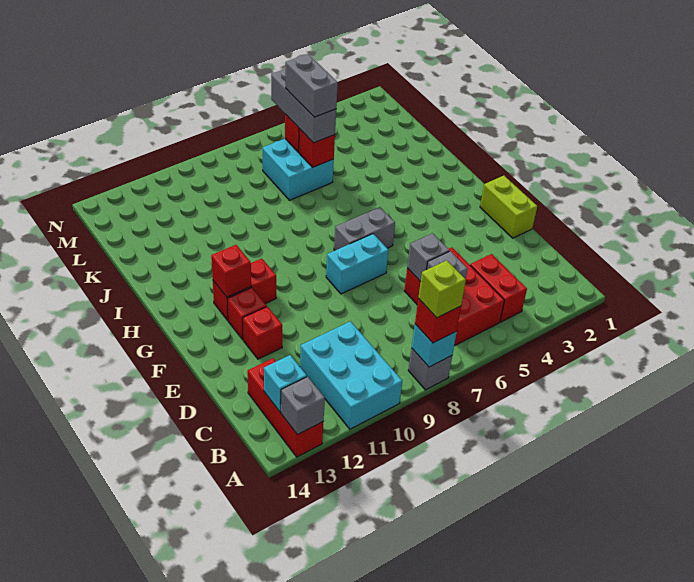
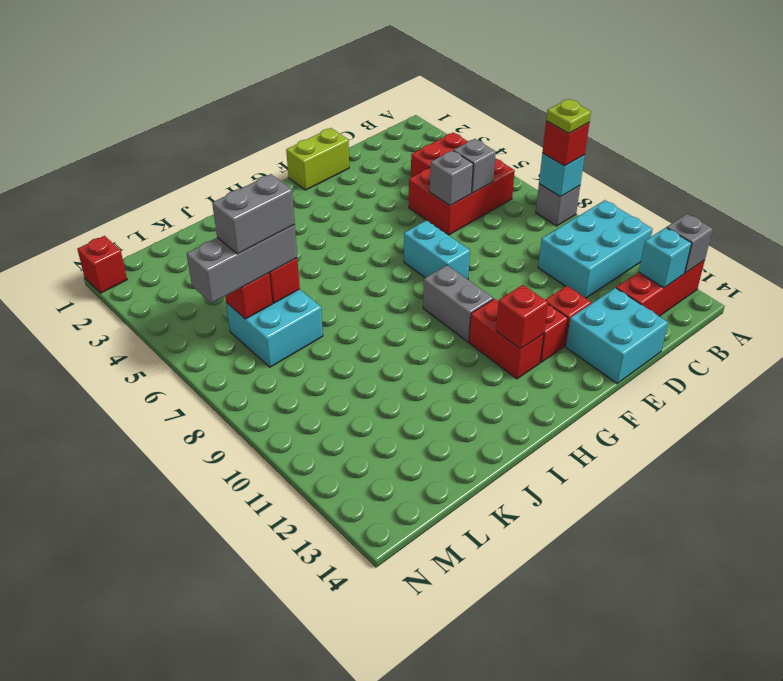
lime brick A8 level 4 -> lime plate A8 level 4
none -> cyan brick D13:E14 level 1
grey brick G6:G7 level 1 -> grey brick G9:G10 level 1
none -> red brick N1 level 1

